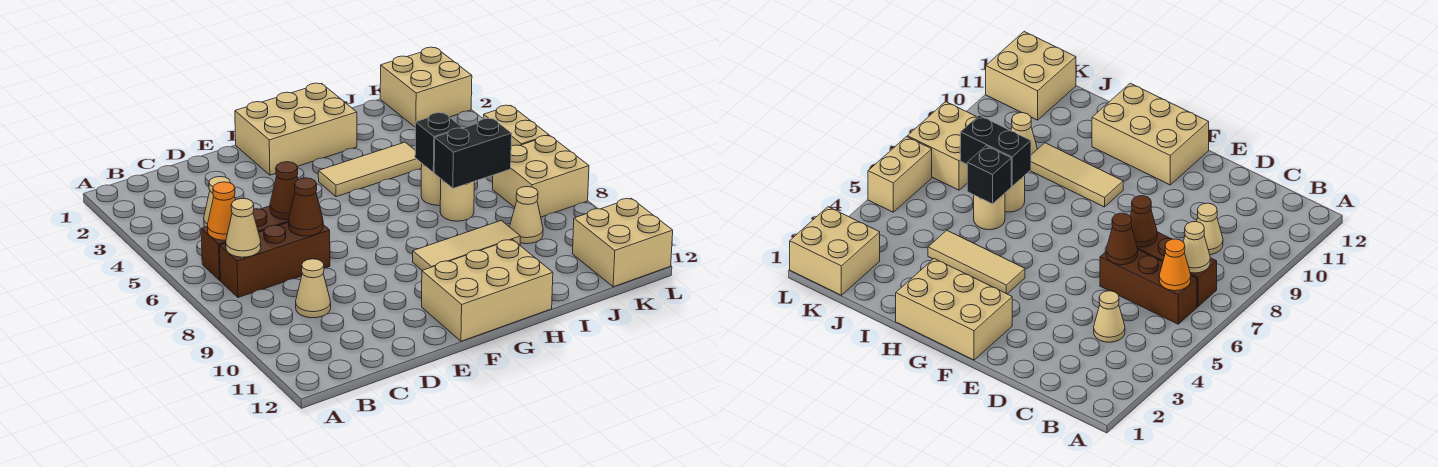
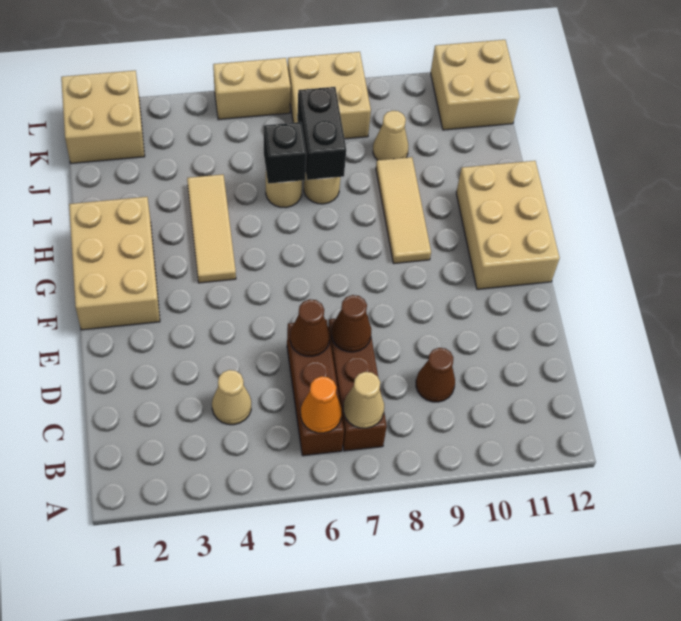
tan cone C9 level 1 -> brown cone C9 level 1

